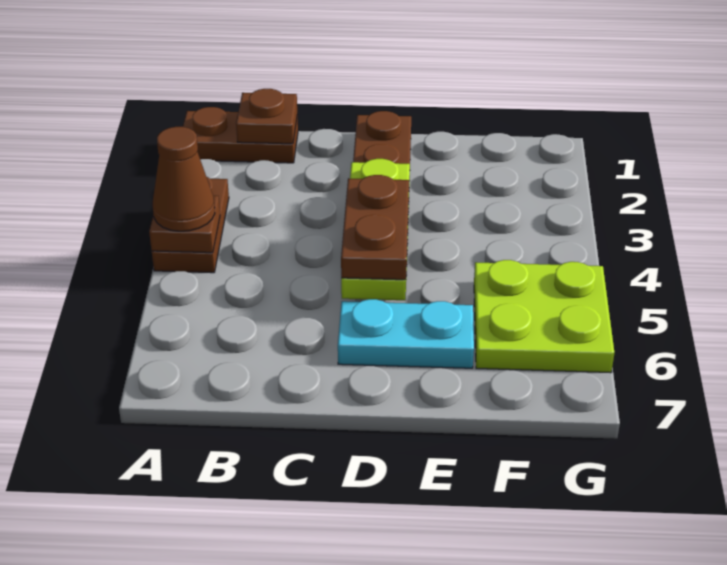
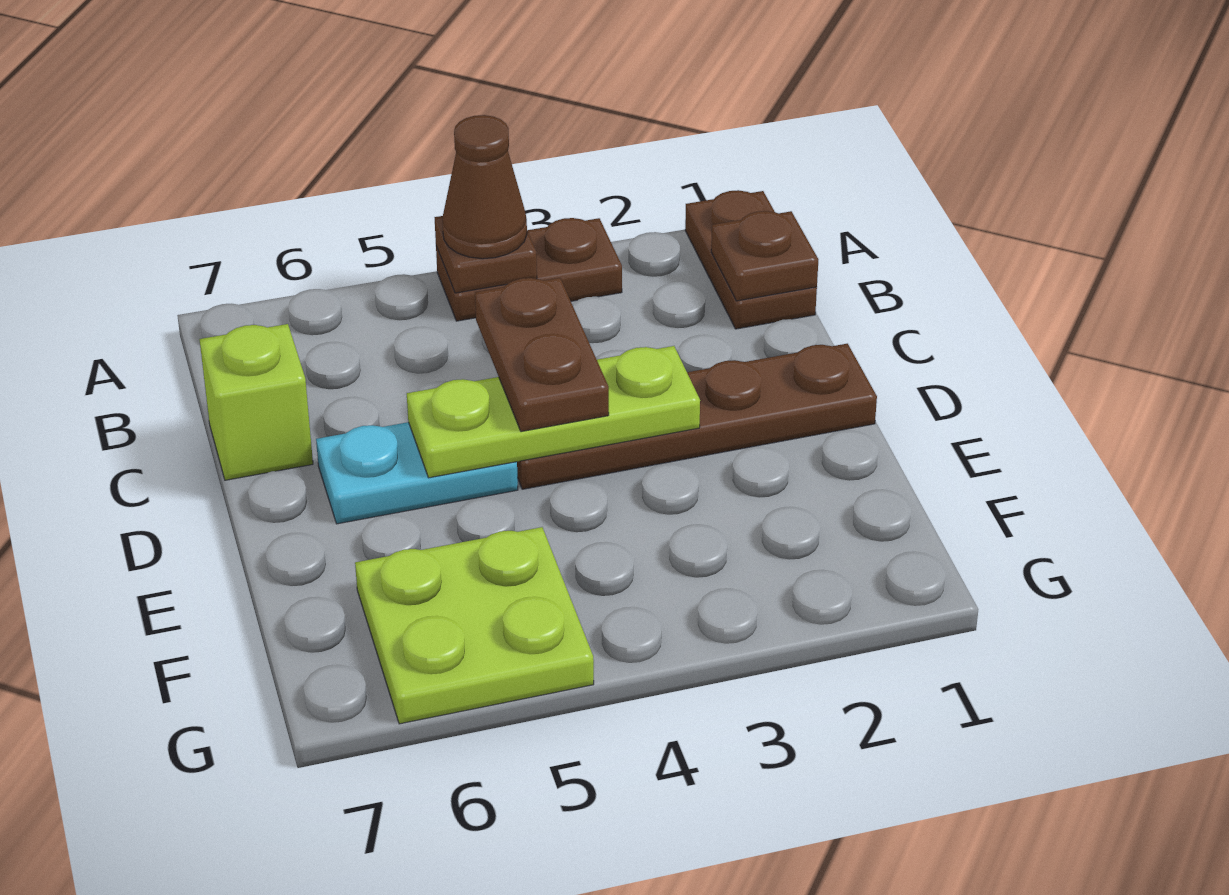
none -> lime brick C7 level 1
brown plate D4:D5 level 3 -> brown plate C4:D4 level 3
cyan plate D6:E6 level 1 -> cyan plate D5:D6 level 1

